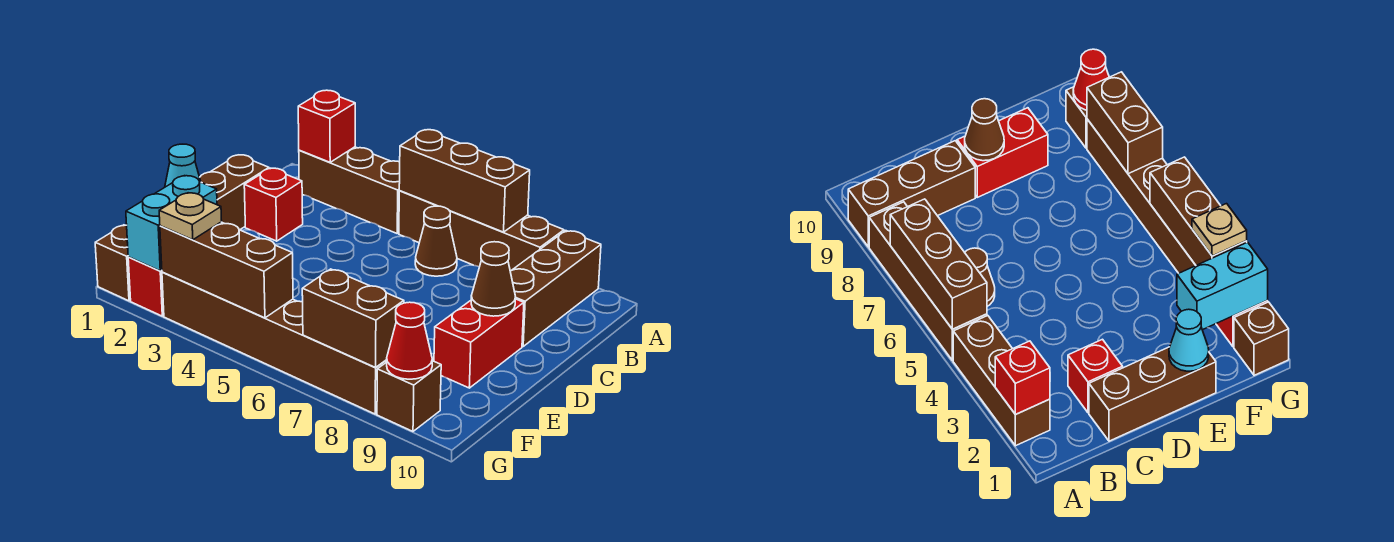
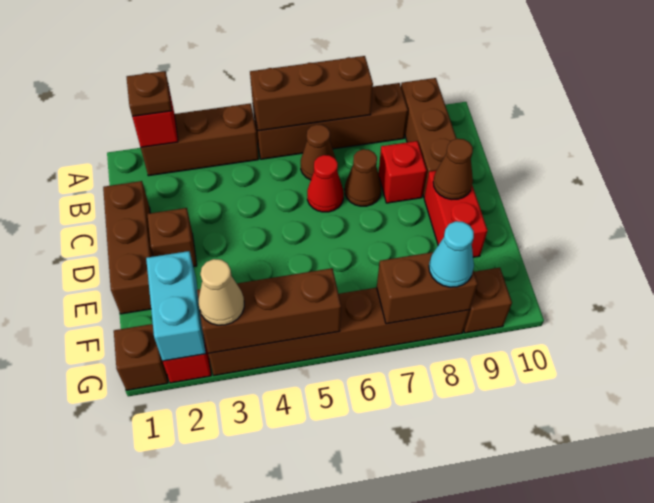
none -> brown plate A2 level 3
red brick C2 level 1 -> red brick C8 level 1
none -> brown cone C7 level 1
none -> brown brick D2 level 1
cyan cone E1 level 2 -> cyan cone G8 level 3
tan plate G3 level 3 -> tan cone G3 level 3
red cone G9 level 2 -> red cone C6 level 1

